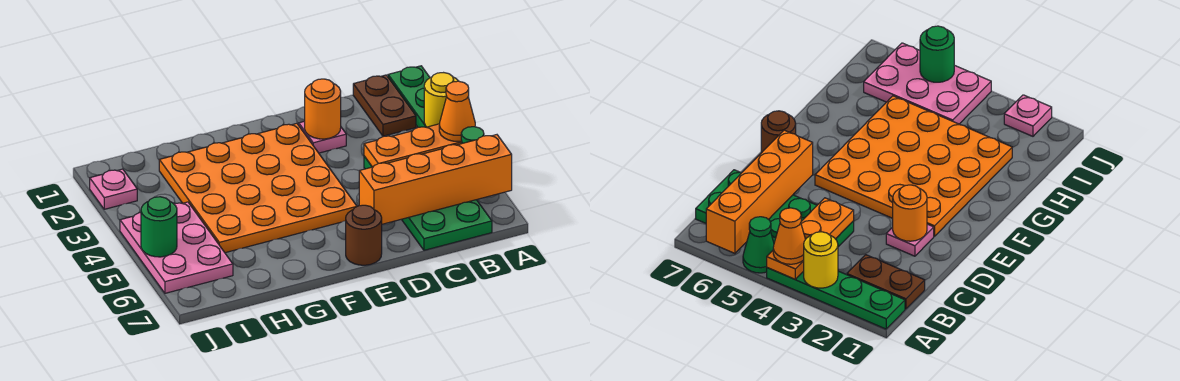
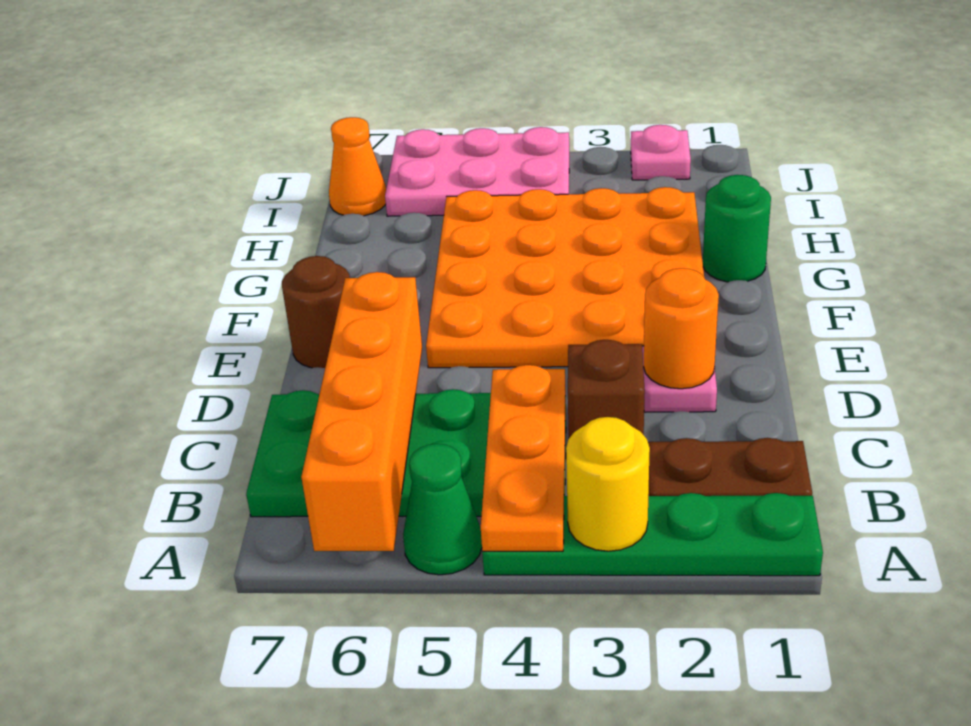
orange cone A4 level 3 -> orange cone I7 level 1
none -> brown brick C3 level 1
green round brick J5 level 2 -> green round brick G1 level 1

